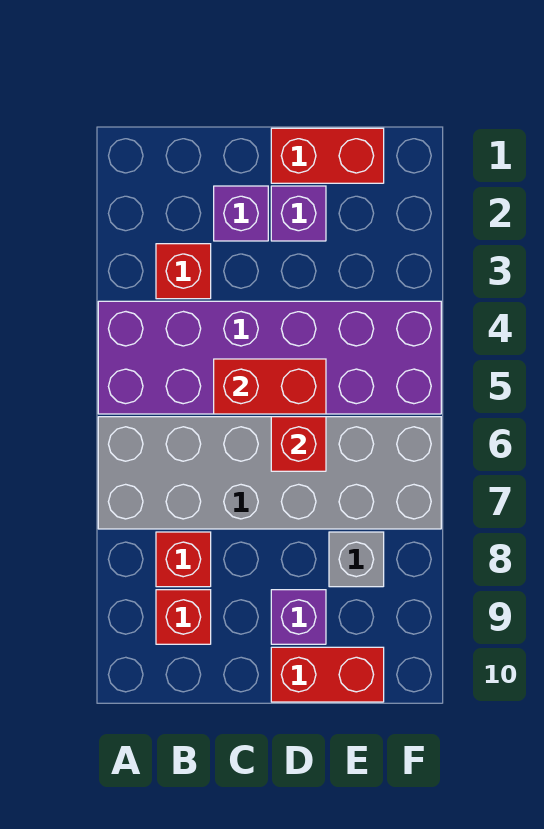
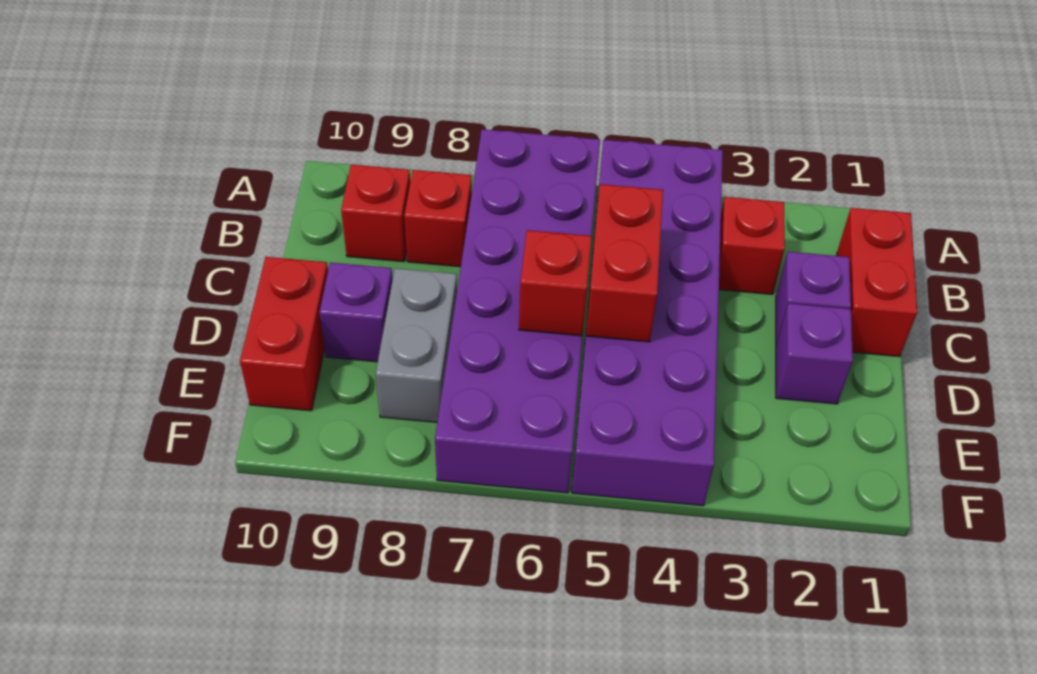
grey brick A6:F7 level 1 -> purple brick A6:F7 level 1
red brick D1:E1 level 1 -> red brick B1:C1 level 1
grey brick E8 level 1 -> grey brick D8:E8 level 1

